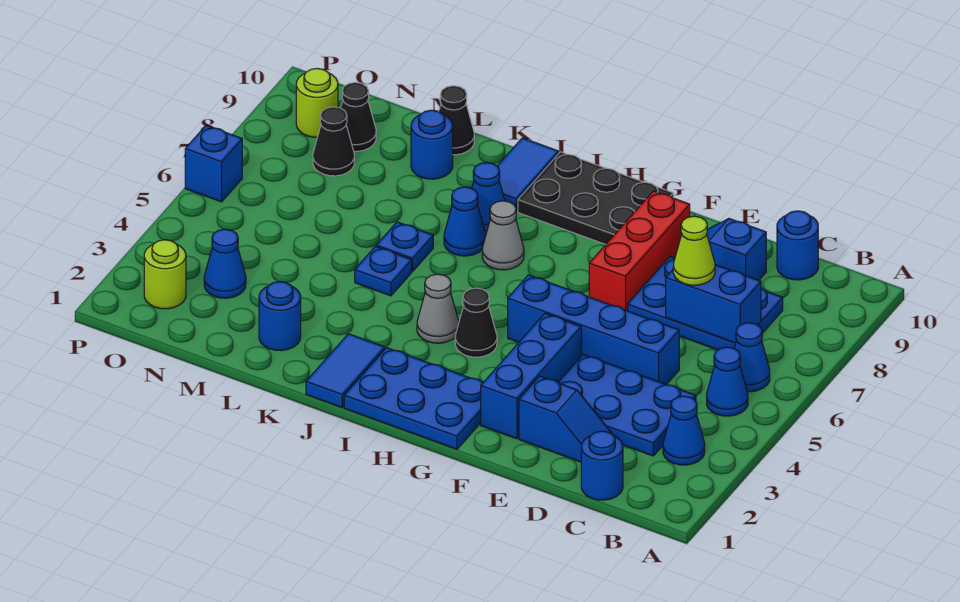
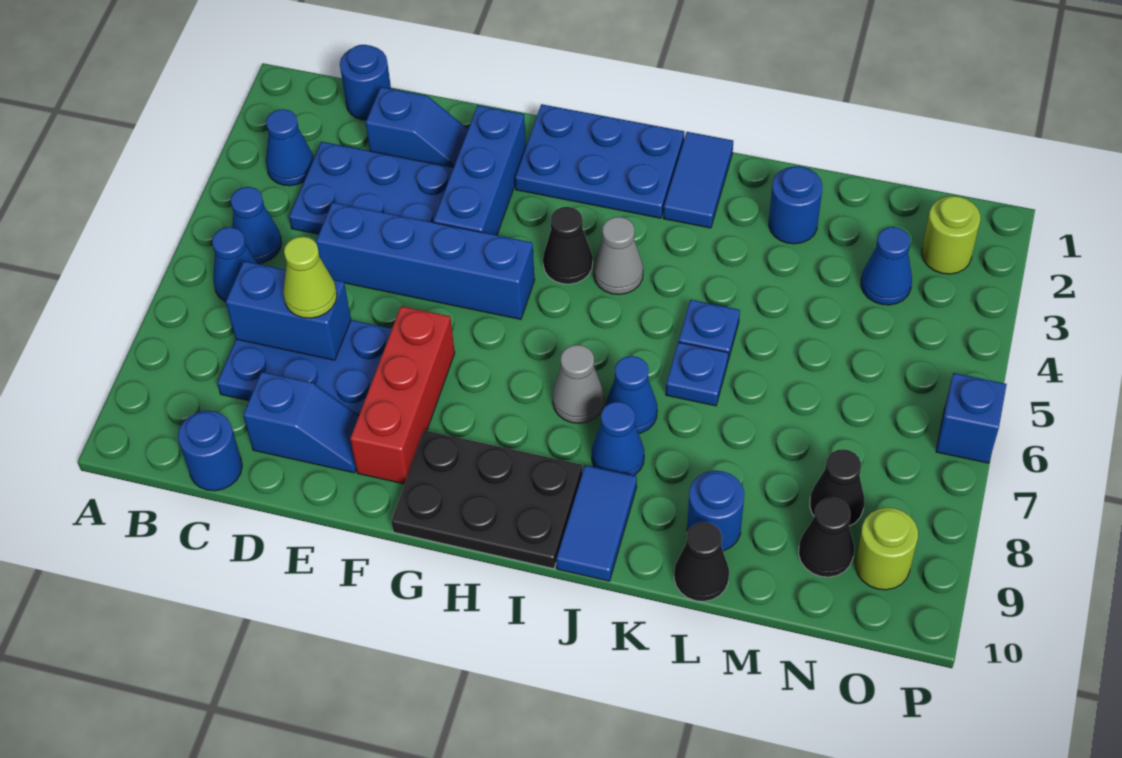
blue slope D2:E2 level 1 top E -> blue slope D2:E2 level 1 top D

